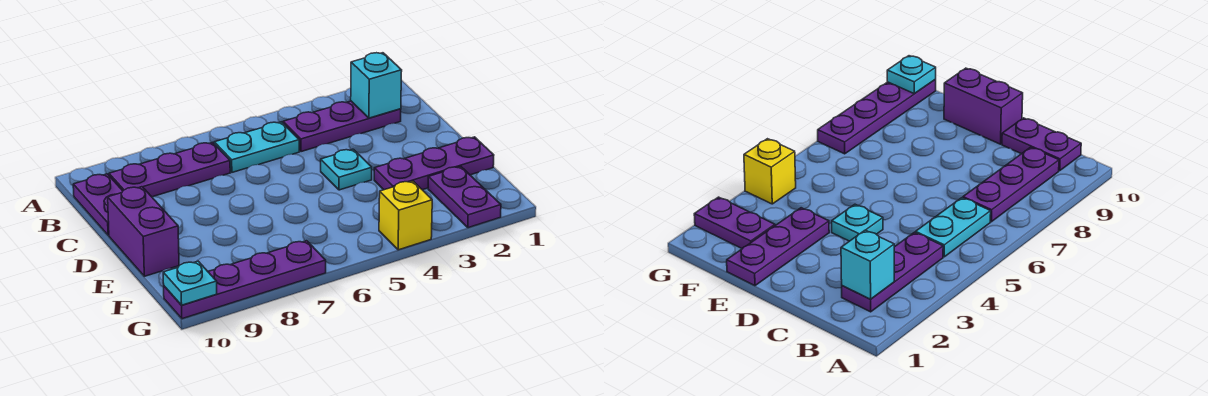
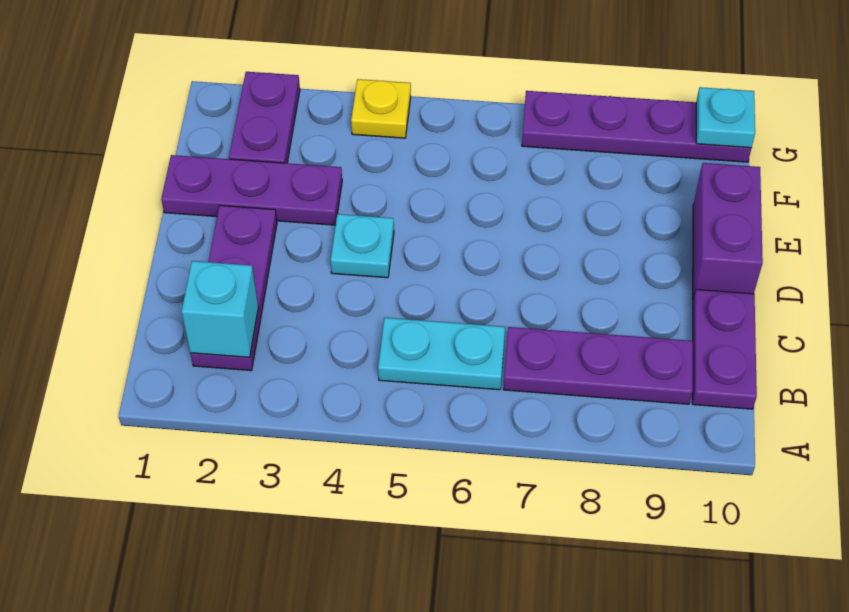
purple plate B2:B4 level 1 -> purple plate B2:D2 level 1
yellow brick G4 level 1 -> yellow plate G4 level 1

